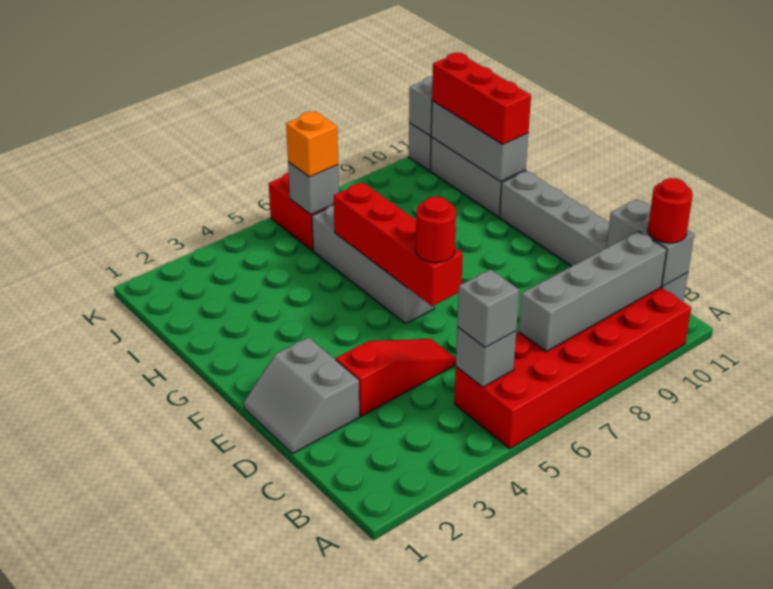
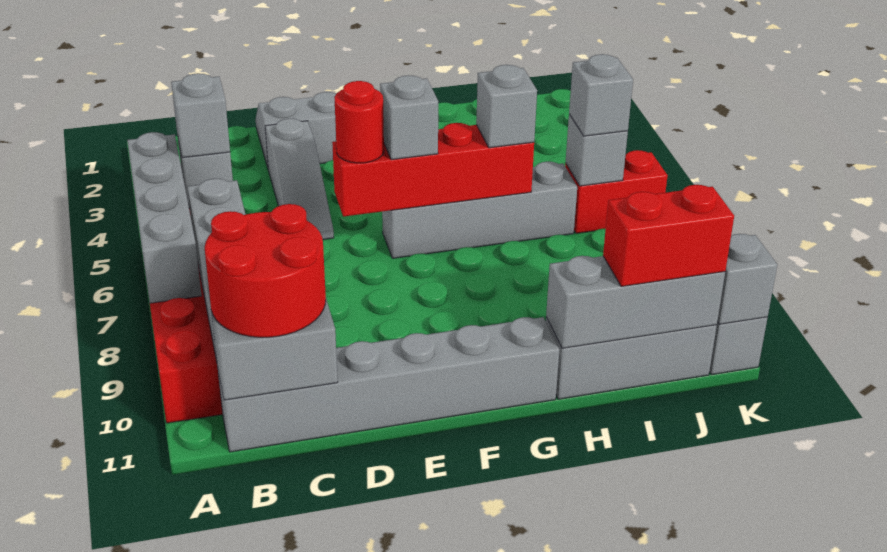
none -> grey brick A5:A8 level 2
red round brick B11 level 3 -> red round brick B10:C11 level 3
red slope D3:D5 level 1 top 3 -> grey slope D3:D5 level 1 top 3
none -> grey brick F6 level 3
none -> grey brick H6 level 3
red brick H11:J11 level 3 -> red brick I11:J11 level 3
orange brick J6 level 3 -> grey brick J6 level 3

